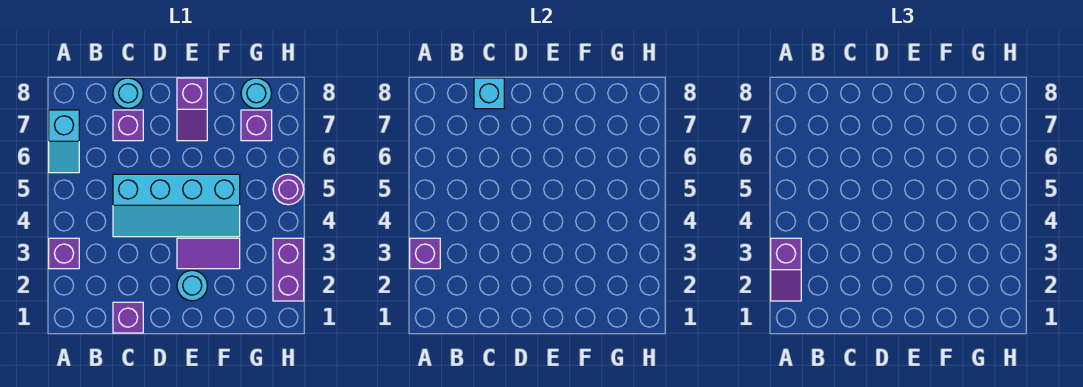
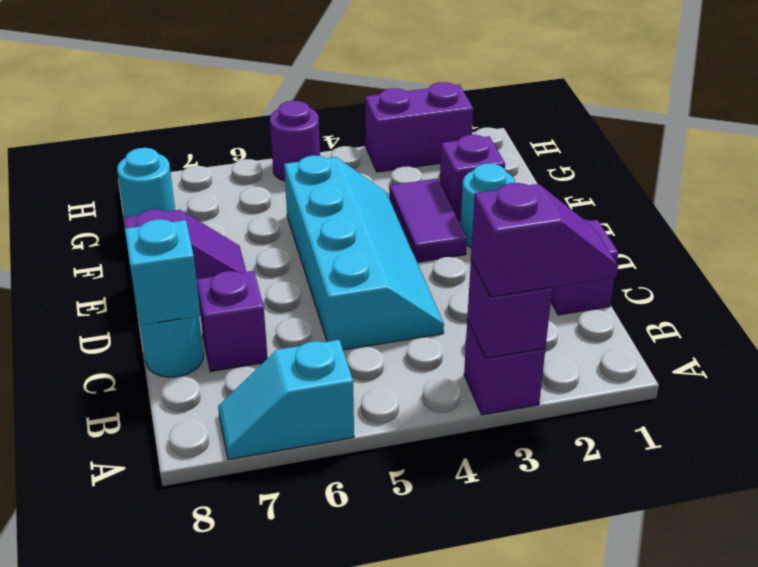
cyan slope A6:A7 level 1 top 7 -> cyan slope A6:A7 level 1 top 6
purple brick G7 level 1 -> purple brick F2 level 1

